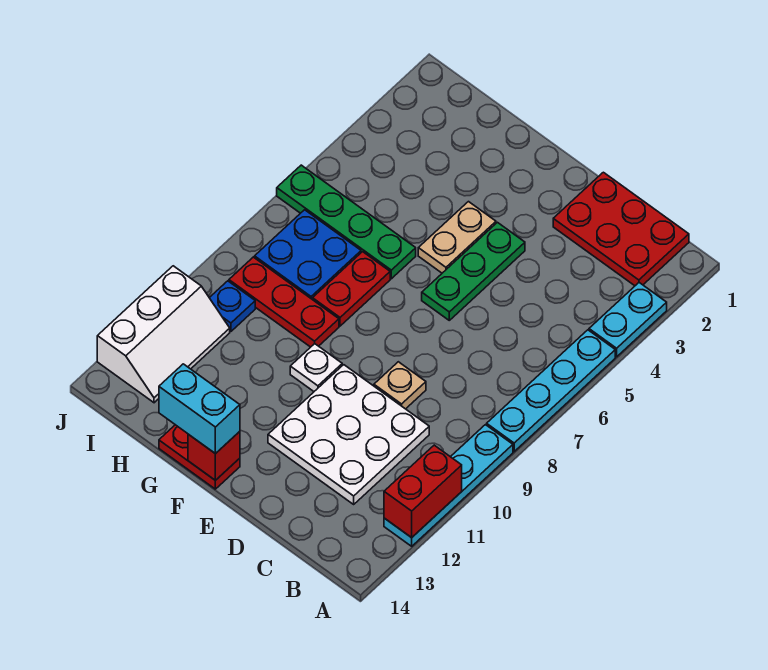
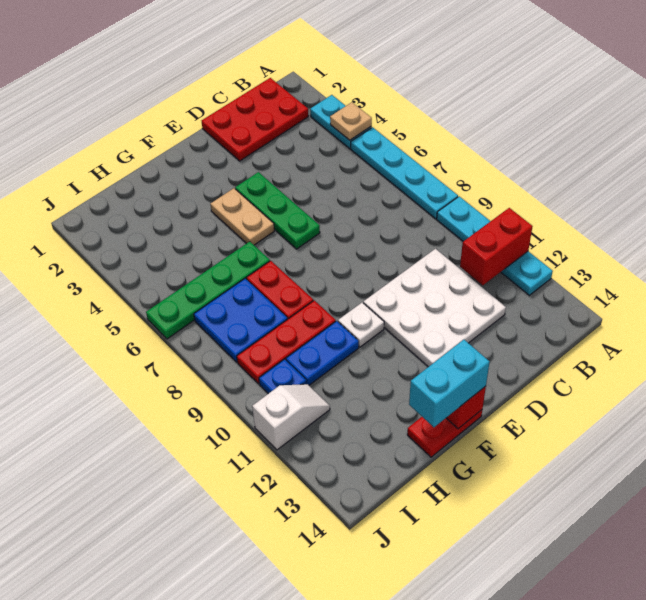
red brick A11:A12 level 2 -> red brick A11:B11 level 2
tan plate D9 level 1 -> tan plate A4 level 2
none -> blue plate G10:H10 level 1
white slope I11:J13 level 1 top J -> white slope I11:J11 level 1 top J

